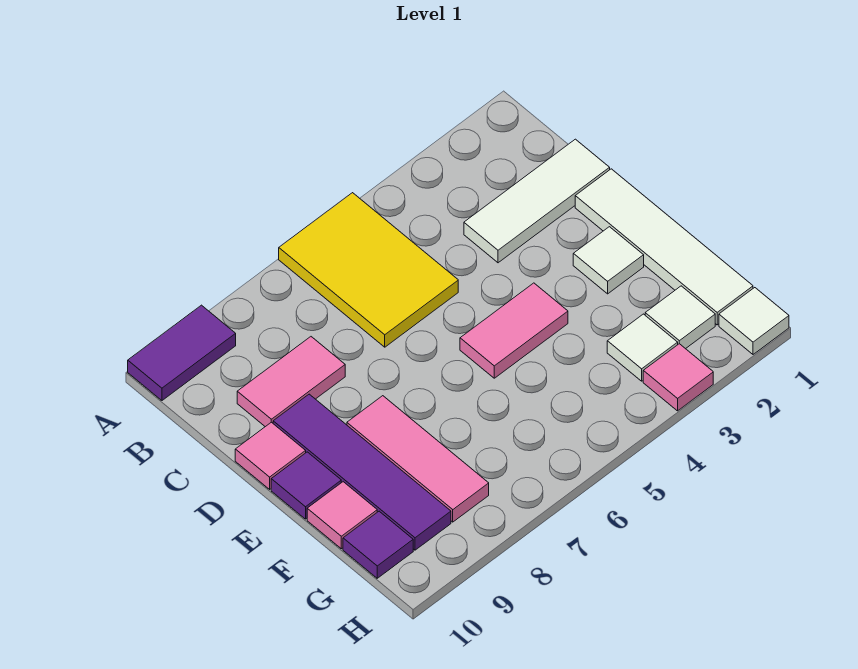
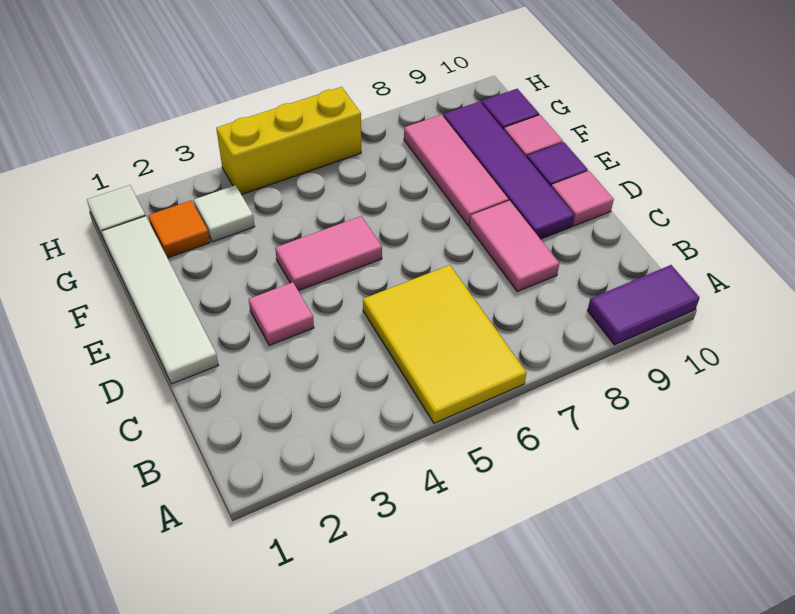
white tile C1:C3 level 1 -> none
pink tile C8:C9 level 1 -> pink tile C8:D8 level 1
white tile E2 level 1 -> none
white tile G2 level 1 -> orange tile G2 level 1
pink tile H3 level 1 -> pink tile D3 level 1
none -> yellow brick H4:H6 level 1

